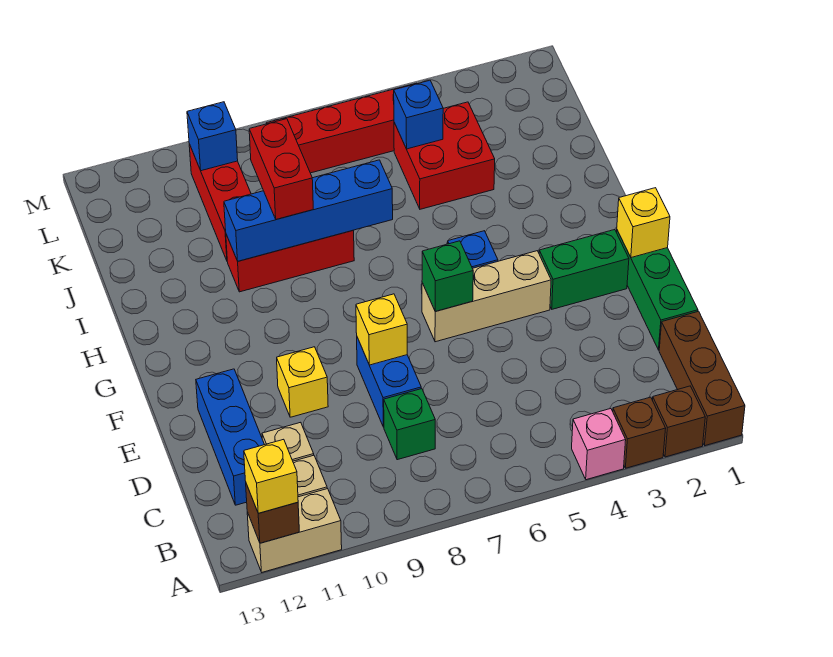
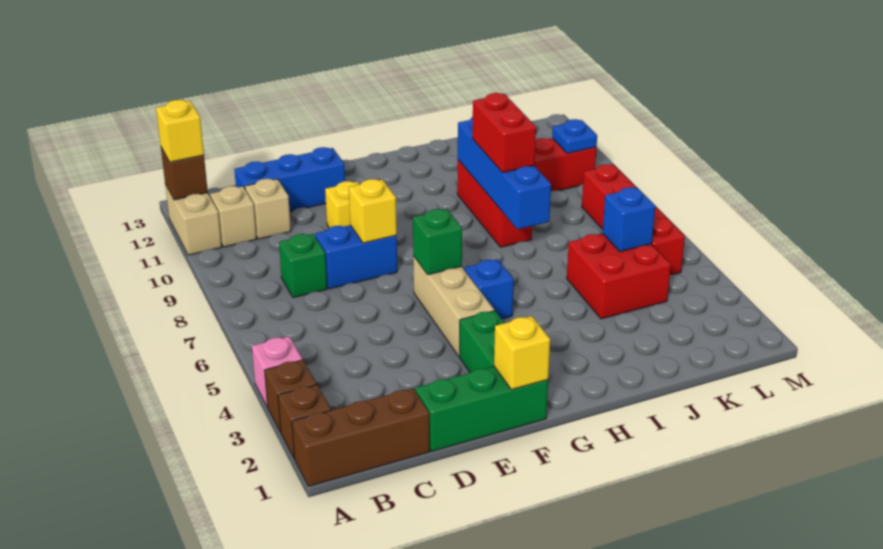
red brick I9:J9 level 3 -> red brick I8:I9 level 3
blue brick L10 level 2 -> blue plate L10 level 2

